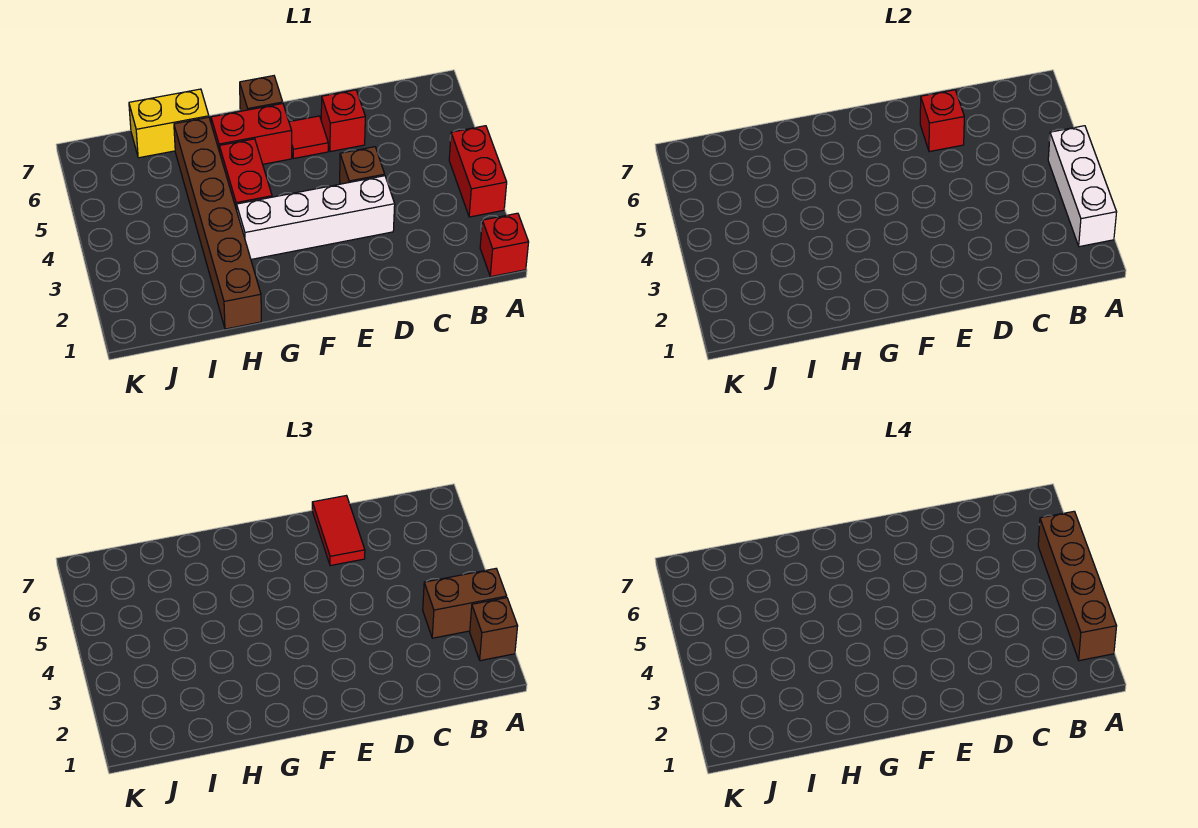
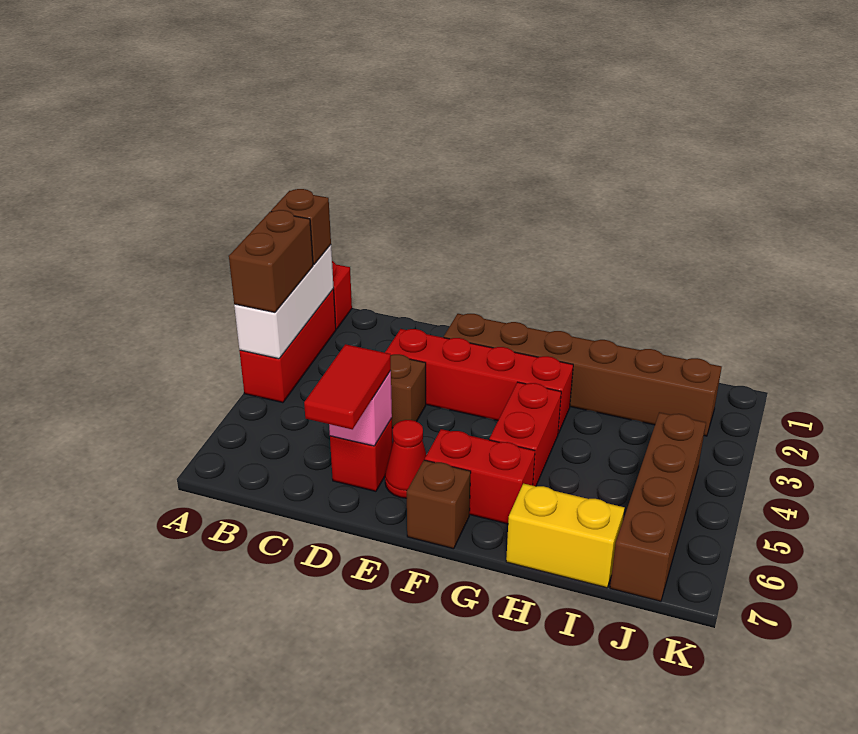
brown brick A2:A5 level 4 -> brown brick J4:J7 level 1
red brick A3:A4 level 1 -> red brick A2:A4 level 1
brown brick A3:B3 level 3 -> brown brick A3:A4 level 3
white brick D3:G3 level 1 -> red brick D3:G3 level 1
red brick D6 level 2 -> pink brick D6 level 2
red tile E6 level 1 -> red cone E6 level 1
brown brick H1:H6 level 1 -> brown brick E2:J2 level 1

